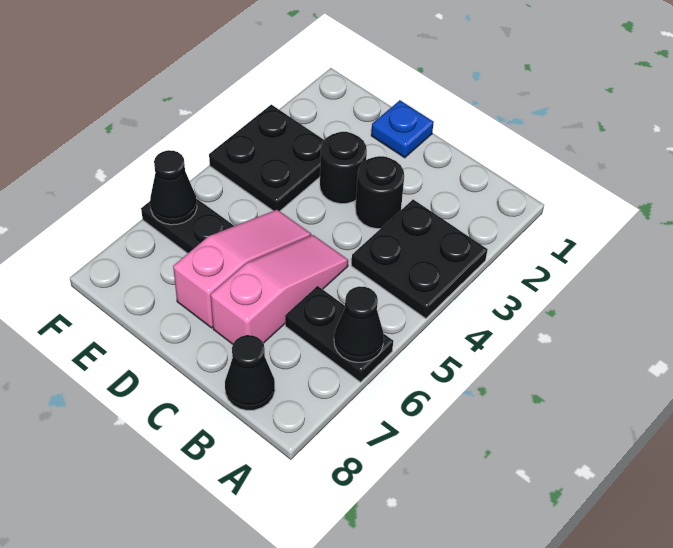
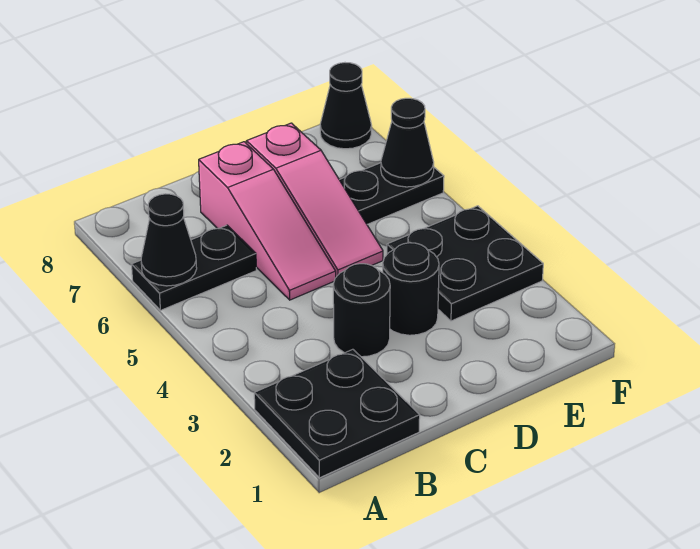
black plate A3:B4 level 1 -> black plate A1:B2 level 1
black cone B8 level 1 -> black cone F8 level 1
blue plate D1 level 1 -> none

